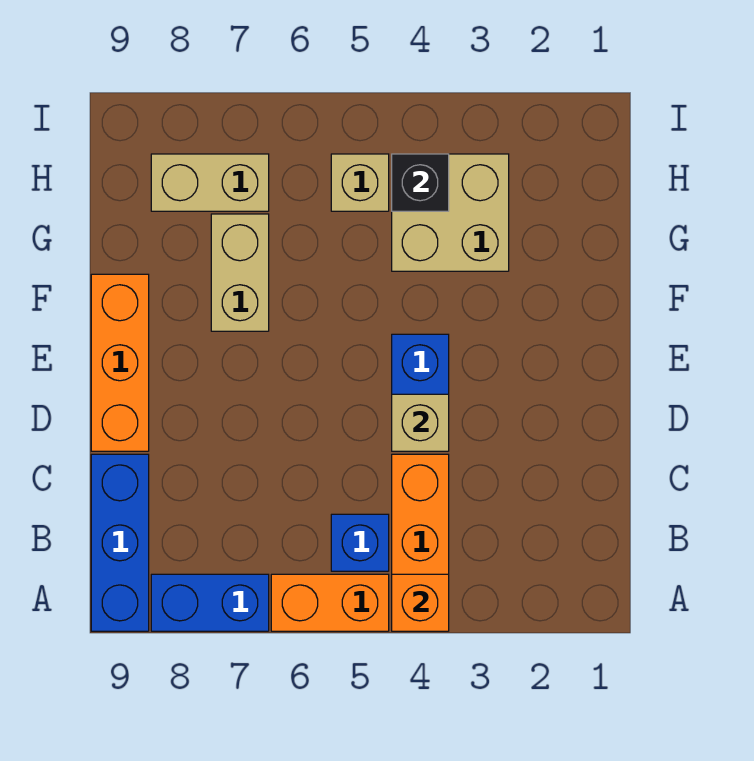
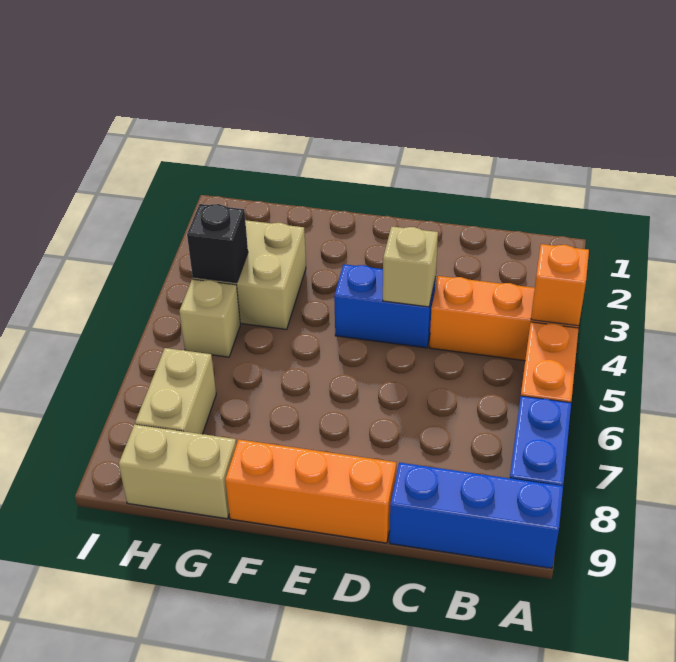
blue brick B5 level 1 -> none
tan brick F7:G7 level 1 -> tan brick G9:H9 level 1

